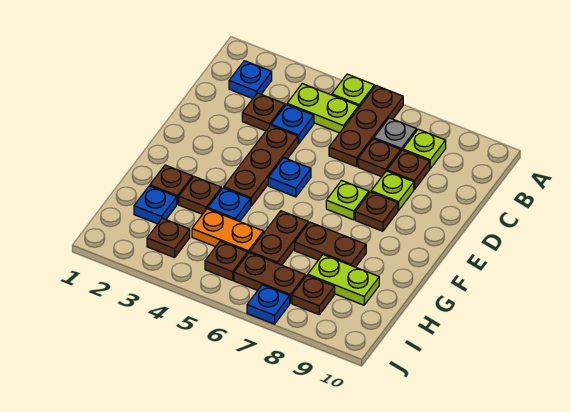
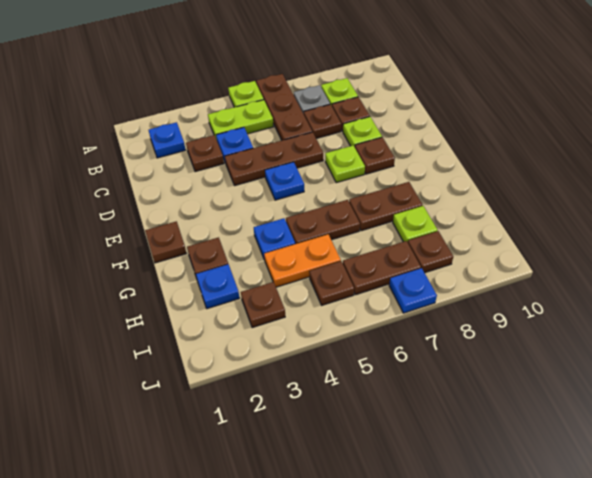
brown plate D4:F4 level 1 -> brown plate D4:D6 level 1
brown plate G3 level 1 -> brown plate F1 level 1
brown plate G6:H6 level 1 -> brown plate G5:G6 level 1
lime plate H8:H9 level 1 -> lime plate H8 level 1

